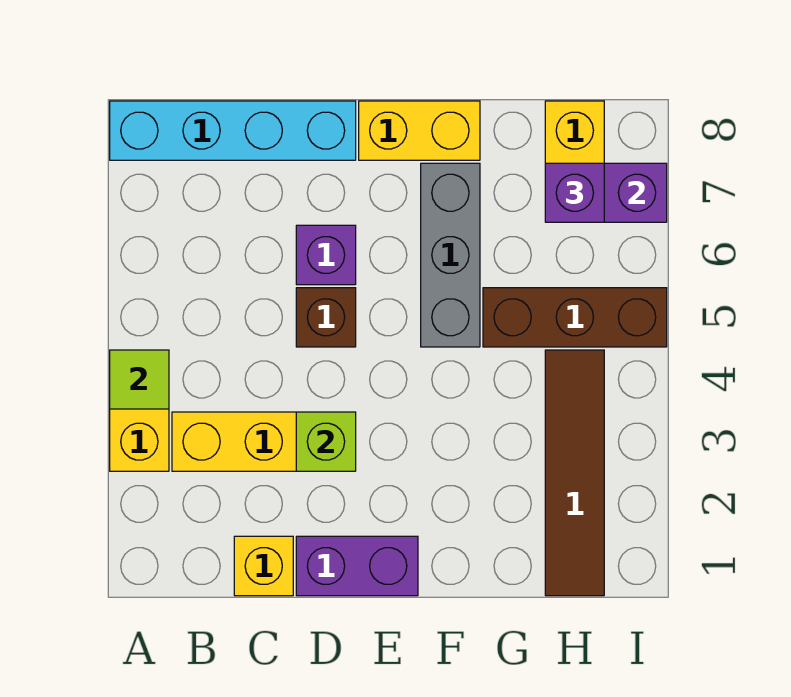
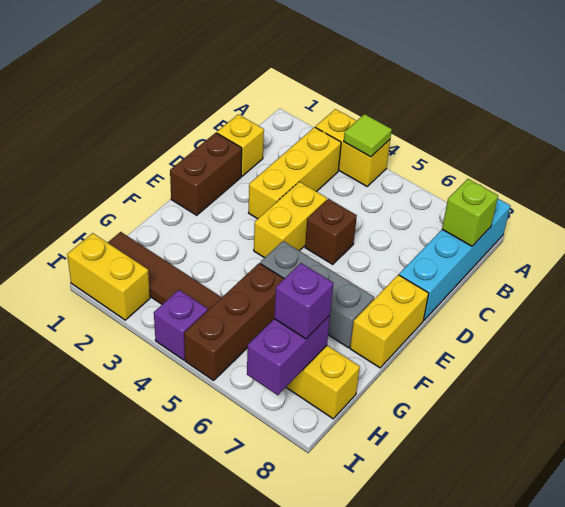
purple brick D1:E1 level 1 -> brown brick D1:E1 level 1
lime brick D3 level 2 -> lime brick B8 level 2
none -> yellow brick D4:E4 level 1
purple brick D6 level 1 -> purple brick I4 level 1
none -> yellow brick I1:I2 level 1

